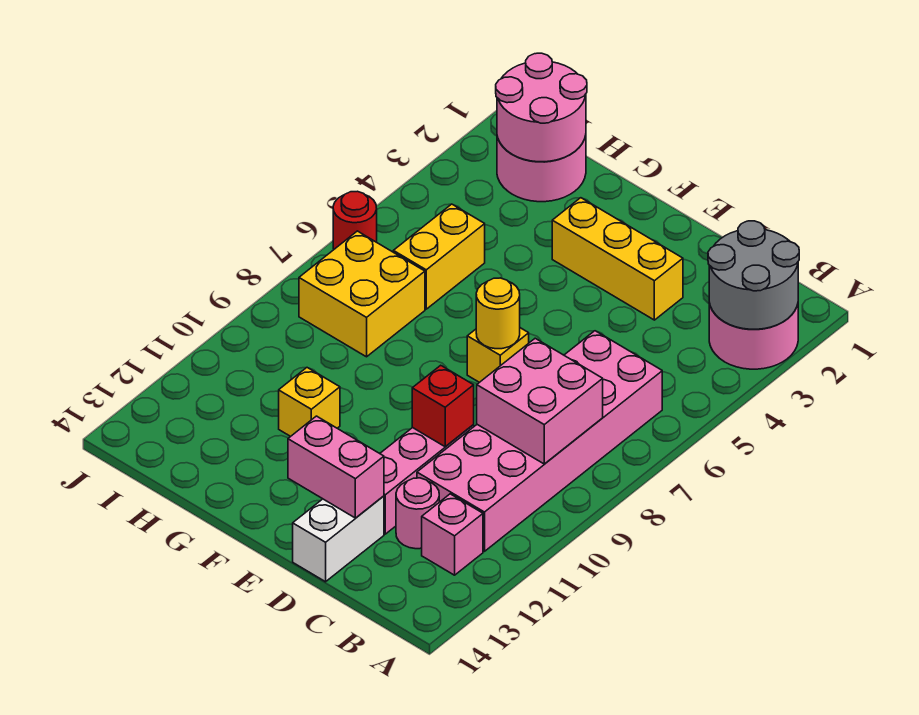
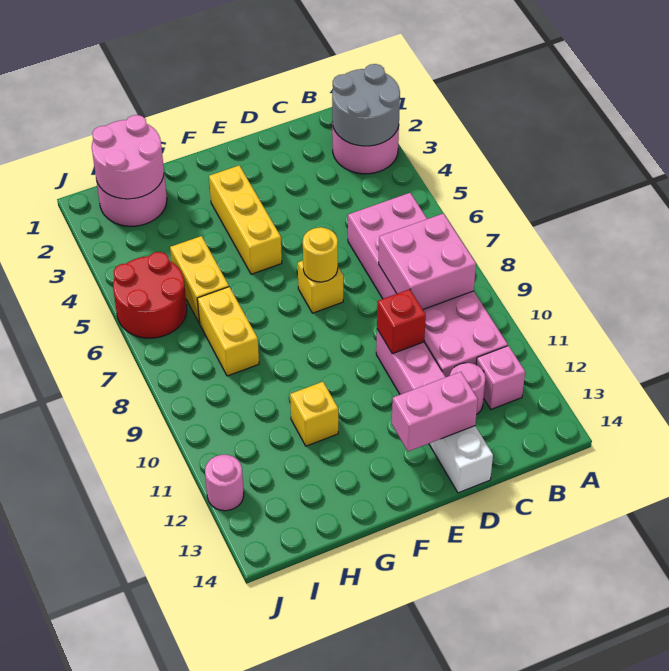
yellow brick D3:F3 level 1 -> yellow brick F3:F5 level 1
yellow brick H7:I8 level 1 -> yellow brick H7:H8 level 1
red round brick J6 level 1 -> red round brick I5:J6 level 1
none -> pink round brick J12 level 1

